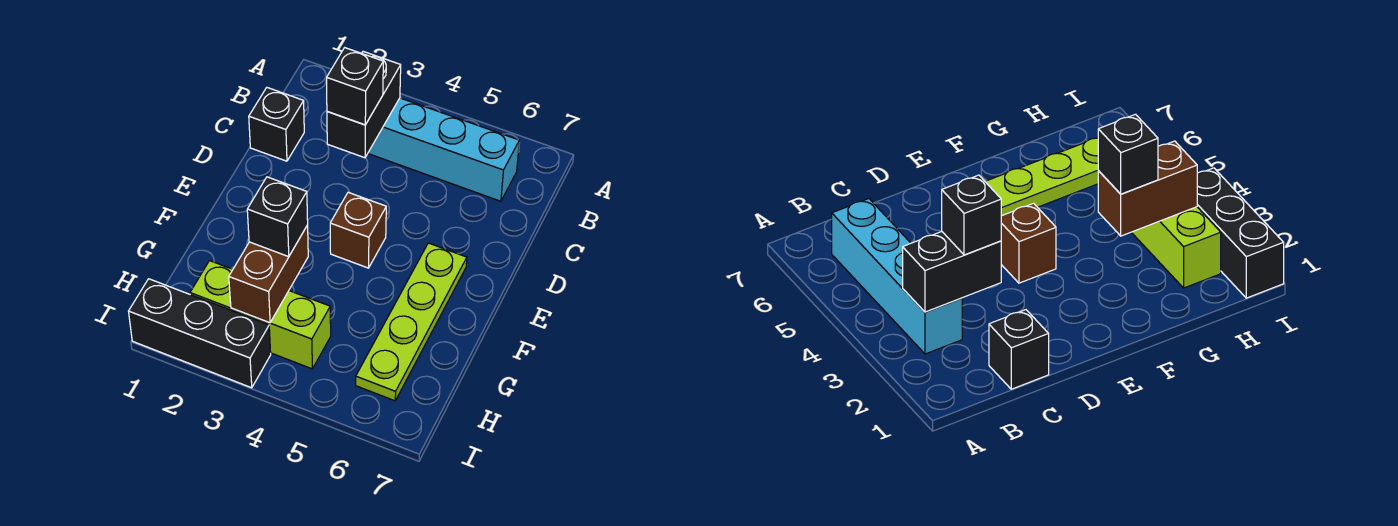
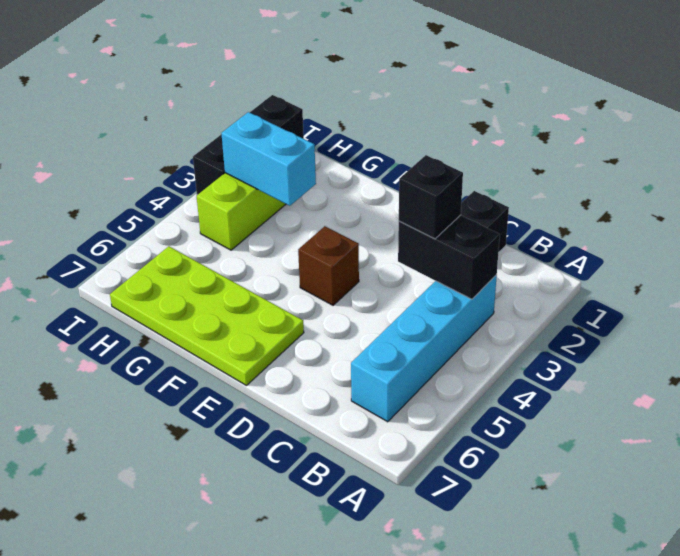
lime plate E6:H6 level 1 -> lime plate E6:H7 level 1
brown brick G3:H3 level 2 -> cyan brick G3:H3 level 2
black brick G3 level 3 -> none

